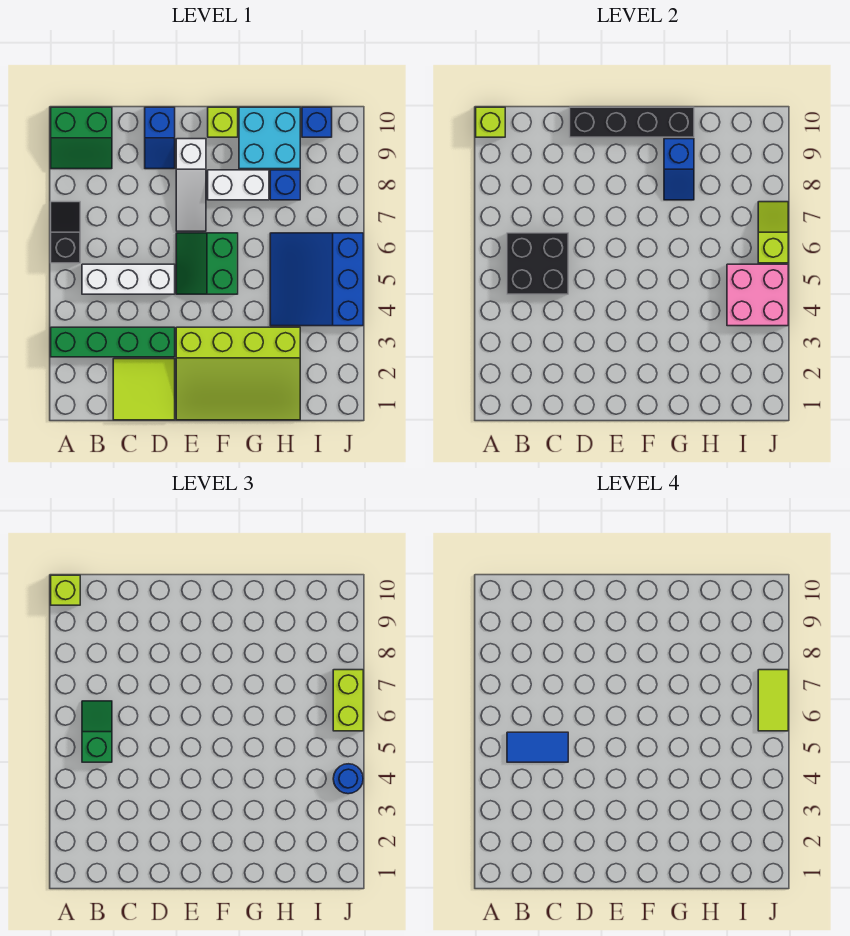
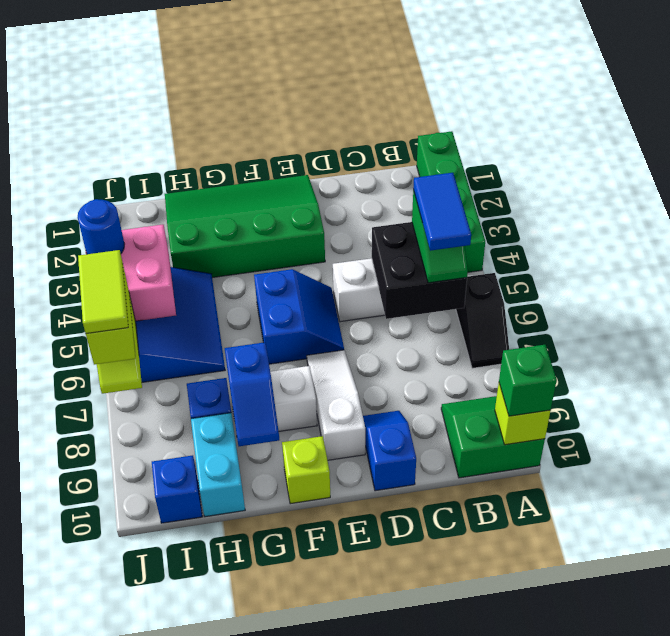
green brick A3:D3 level 1 -> green brick A1:A4 level 1
lime brick A10 level 3 -> green brick A10 level 3
blue tile B5:C5 level 4 -> blue tile B5:B6 level 4
lime tile C1:D2 level 1 -> none
black brick D10:G10 level 2 -> none
lime slope E1:H3 level 1 top 3 -> green slope E1:H3 level 1 top 3
green slope E5:F6 level 1 top F -> blue slope E5:F6 level 1 top F
blue slope G8:G9 level 2 top 9 -> blue slope G8:G9 level 2 top 8
cyan brick G9:H10 level 1 -> cyan brick H9:H10 level 1

